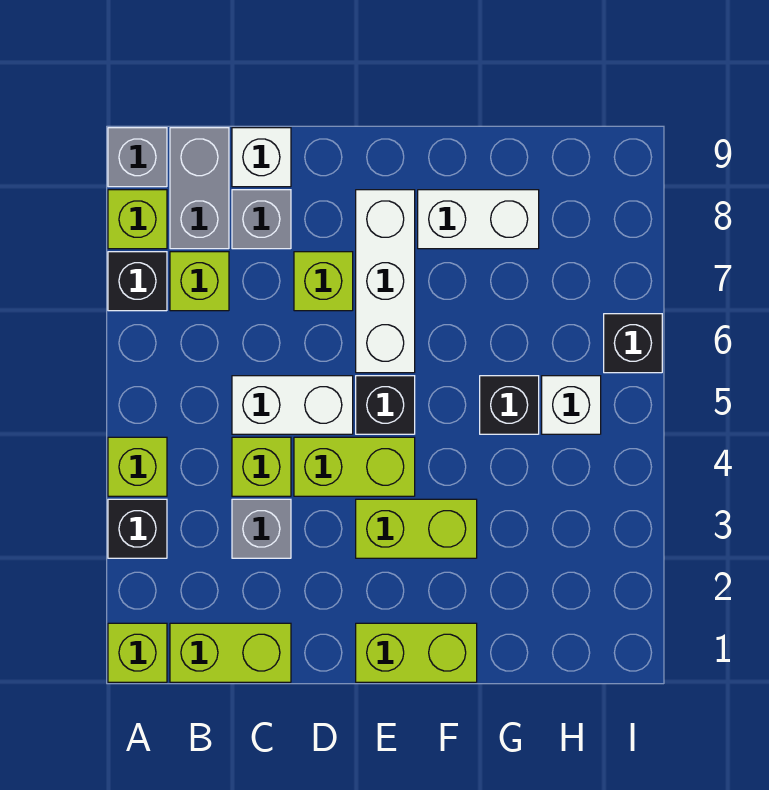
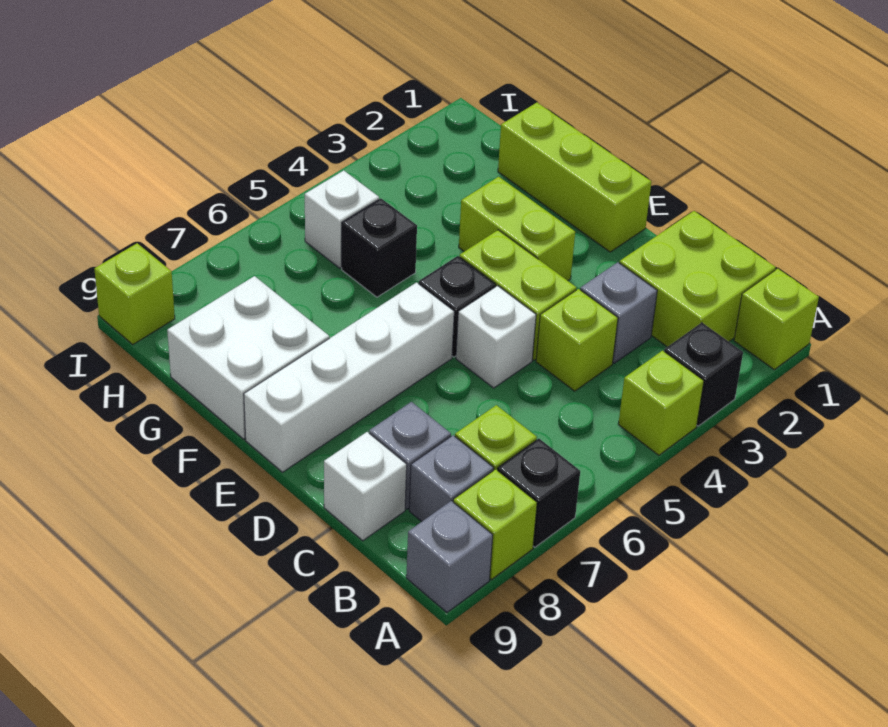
lime brick B1:C1 level 1 -> lime brick B1:C2 level 1
grey brick B8:B9 level 1 -> grey brick B8 level 1
white brick C5:D5 level 1 -> white brick D5 level 1
lime brick D7 level 1 -> lime brick I9 level 1
lime brick E1:F1 level 1 -> lime brick E1:G1 level 1
white brick E6:E8 level 1 -> white brick E6:E9 level 1
white brick F8:G8 level 1 -> white brick F8:G9 level 1
black brick I6 level 1 -> none

